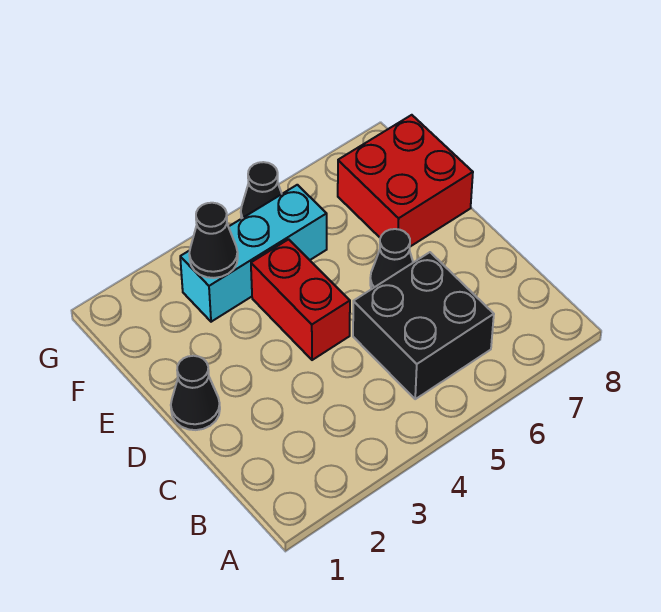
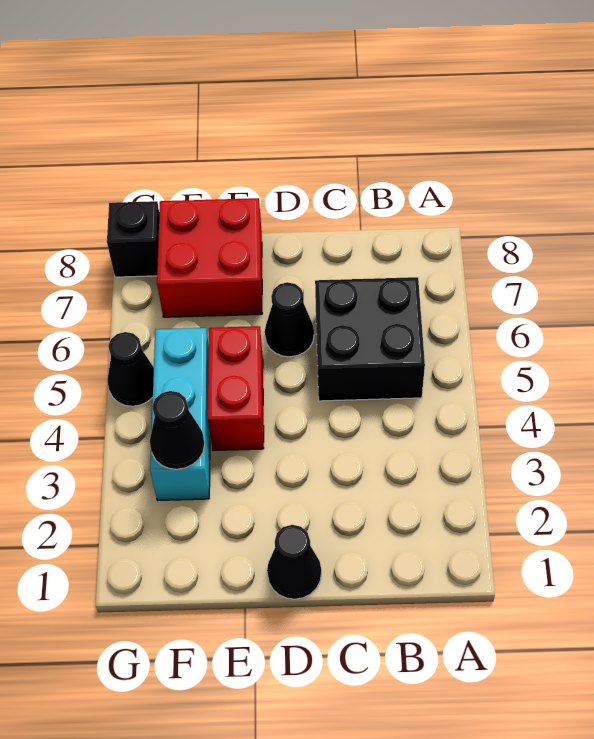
red brick D4:E4 level 1 -> red brick E4:E5 level 1
none -> black brick G8 level 1

